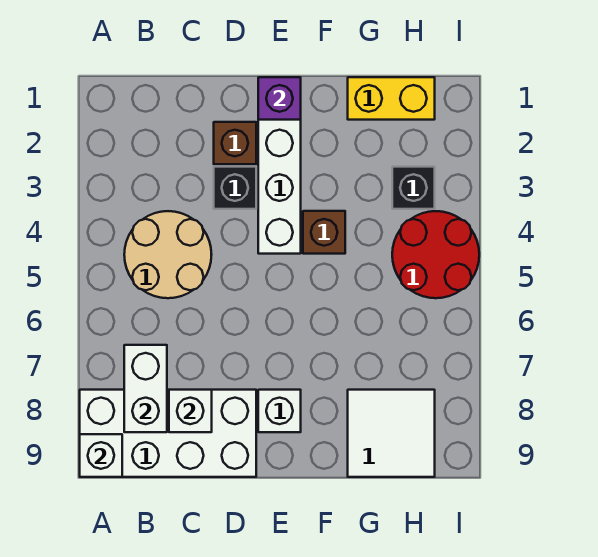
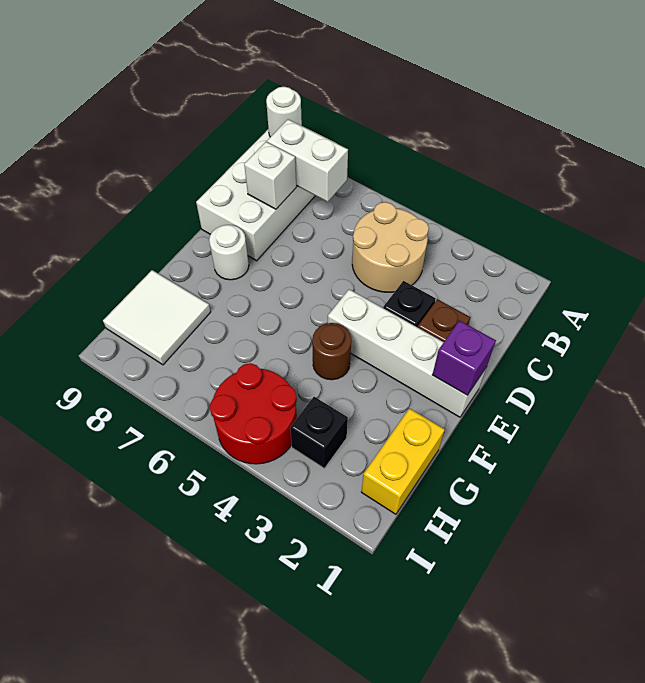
white brick A9 level 2 -> white round brick A9 level 2
white brick E8 level 1 -> white round brick E8 level 1
brown brick F4 level 1 -> brown round brick F4 level 1

